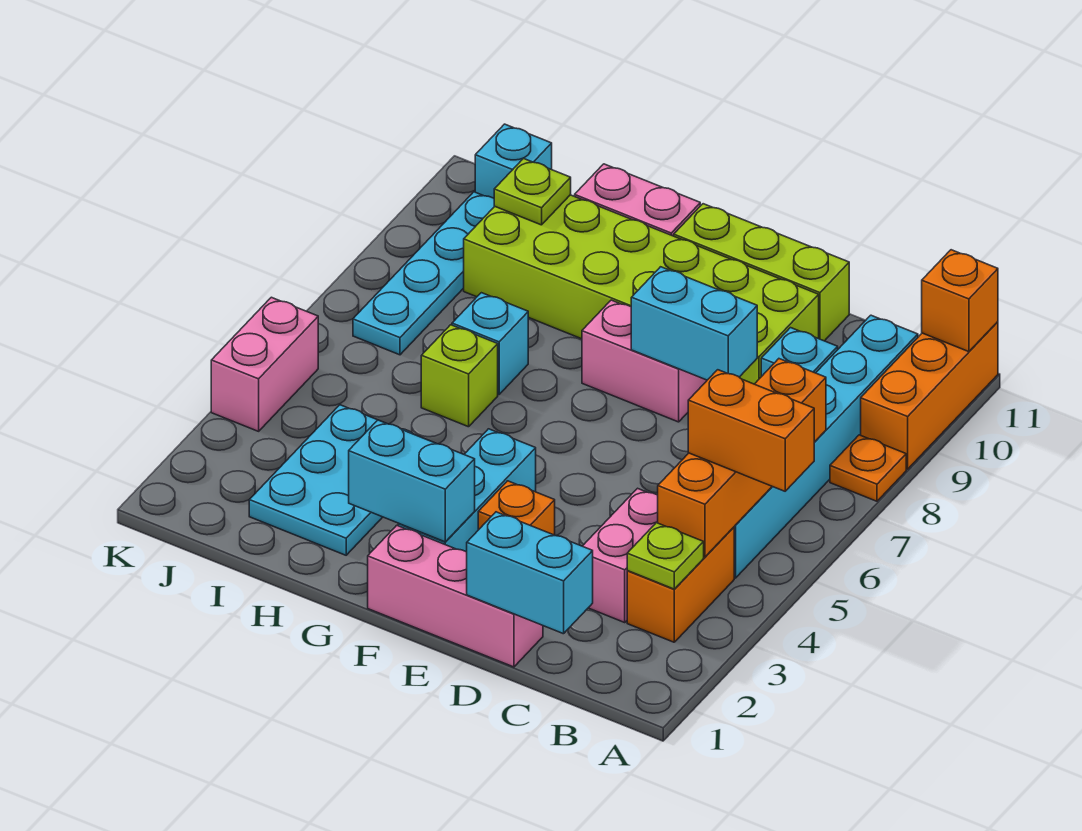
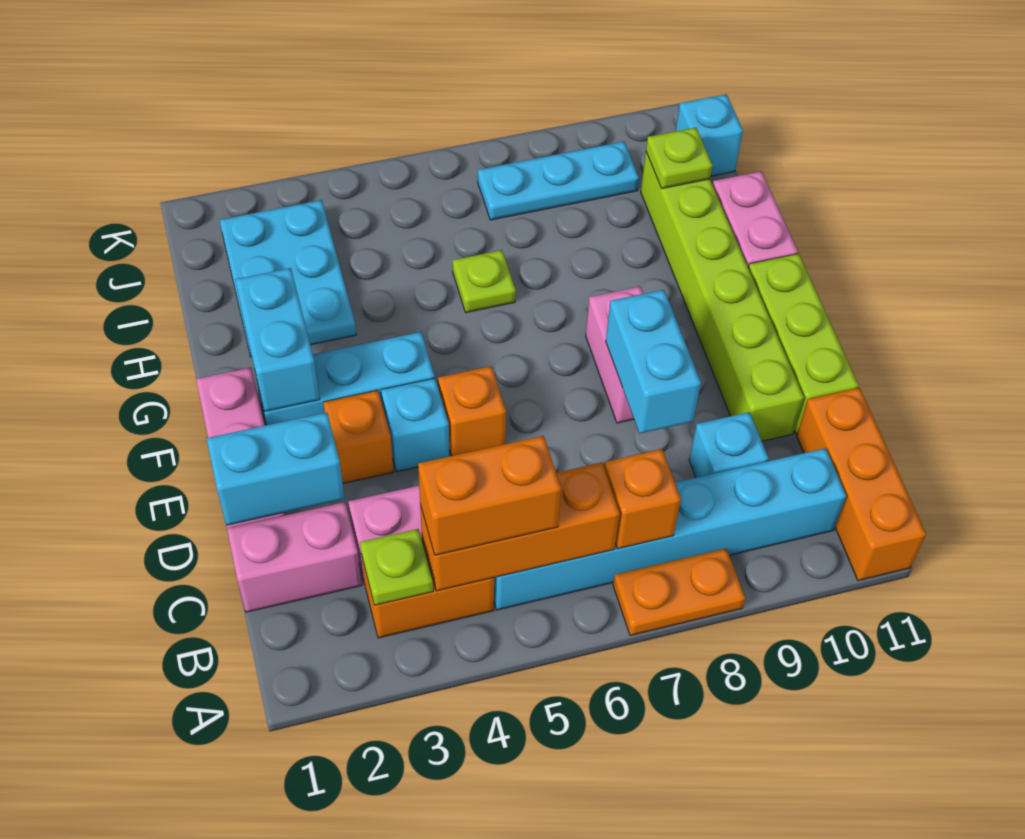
orange brick A5:B5 level 3 -> orange brick B4:B5 level 3
orange plate A8 level 1 -> orange plate A7:A8 level 1
orange brick A9:A11 level 1 -> orange brick A11:C11 level 1
orange brick A11 level 2 -> orange brick E5 level 1
cyan brick C1:D1 level 2 -> cyan brick D1:D2 level 2
lime brick D9:I10 level 1 -> lime brick D10:I10 level 1
cyan plate H2:I4 level 1 -> cyan plate H2:J3 level 1
lime brick H6 level 1 -> lime plate H6 level 1
cyan brick H7 level 1 -> cyan brick E4 level 1
cyan plate J7:J10 level 1 -> cyan plate J7:J9 level 1
pink brick K4:K5 level 1 -> pink brick C1:C2 level 1

